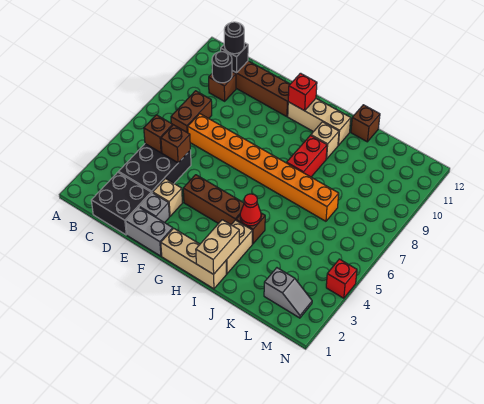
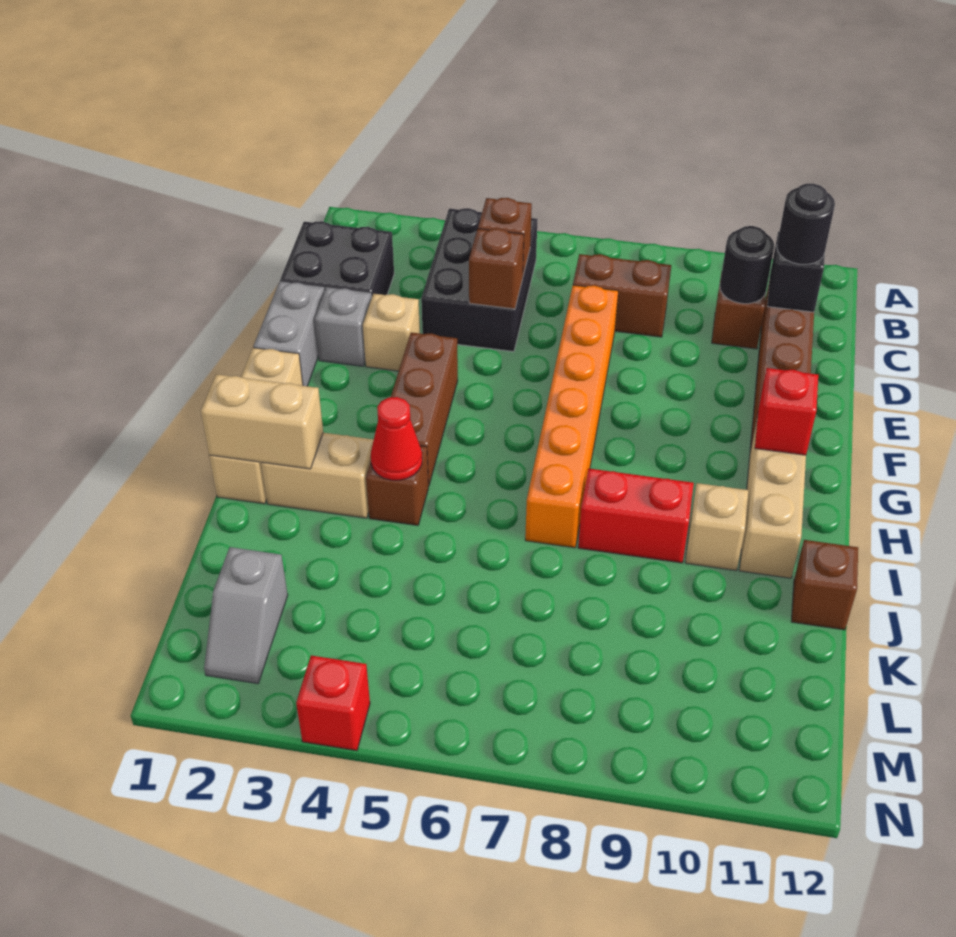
black brick C3:D5 level 1 -> black brick B4:D5 level 1
orange brick D7:K7 level 1 -> orange brick D7:I7 level 1

